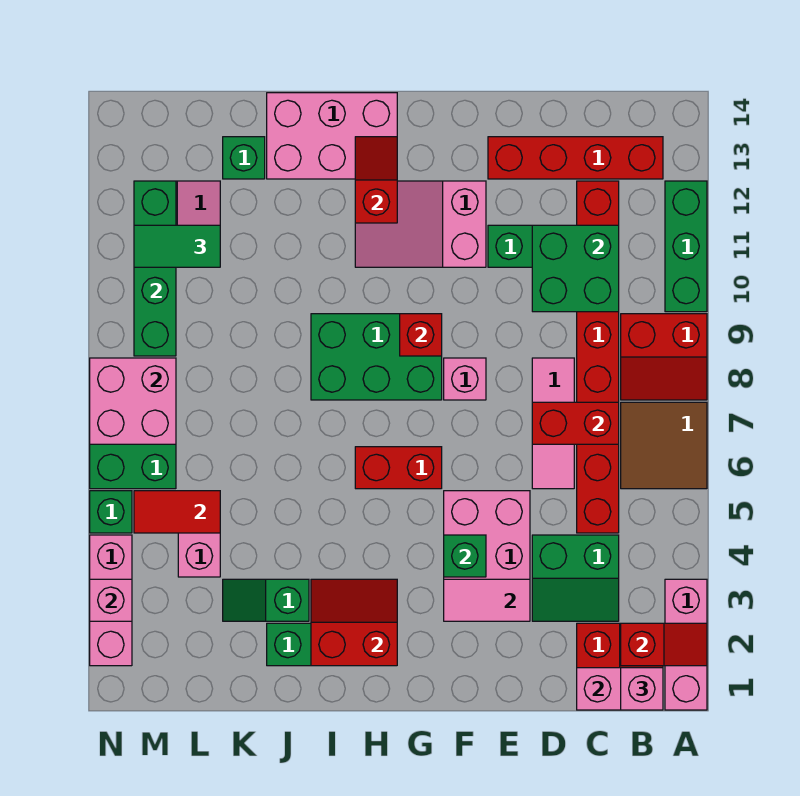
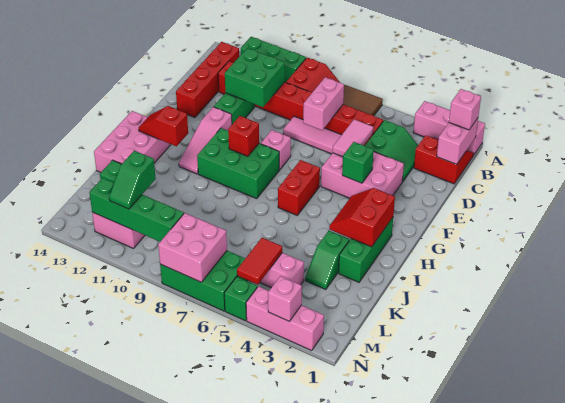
red slope A2:B2 level 2 top B -> none
red brick C7:D7 level 2 -> pink brick C7:D7 level 2
pink tile E3:F3 level 2 -> pink tile D5:E5 level 2
pink slope F11:H12 level 1 top F -> pink slope F11:H11 level 1 top F
green brick G8:I9 level 1 -> green brick G8:H10 level 1
green tile L11:M11 level 3 -> green slope L11:M11 level 3 top L

